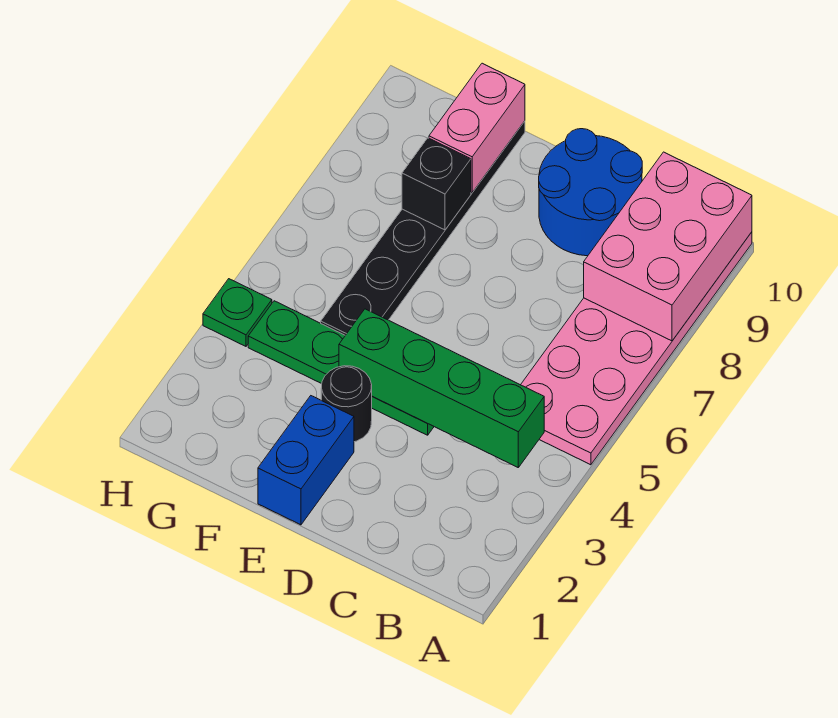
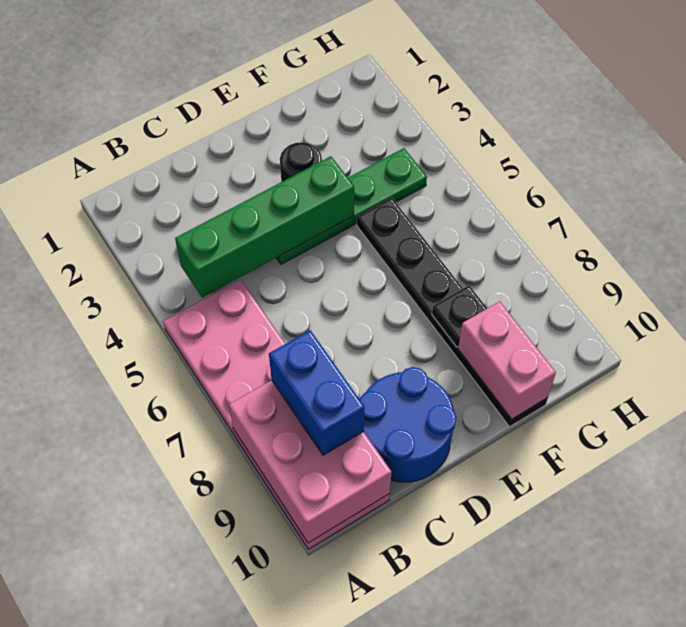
blue brick E1:E2 level 1 -> blue brick B8:B9 level 3
black brick F8 level 2 -> black plate F8 level 2
green plate H4 level 1 -> none

